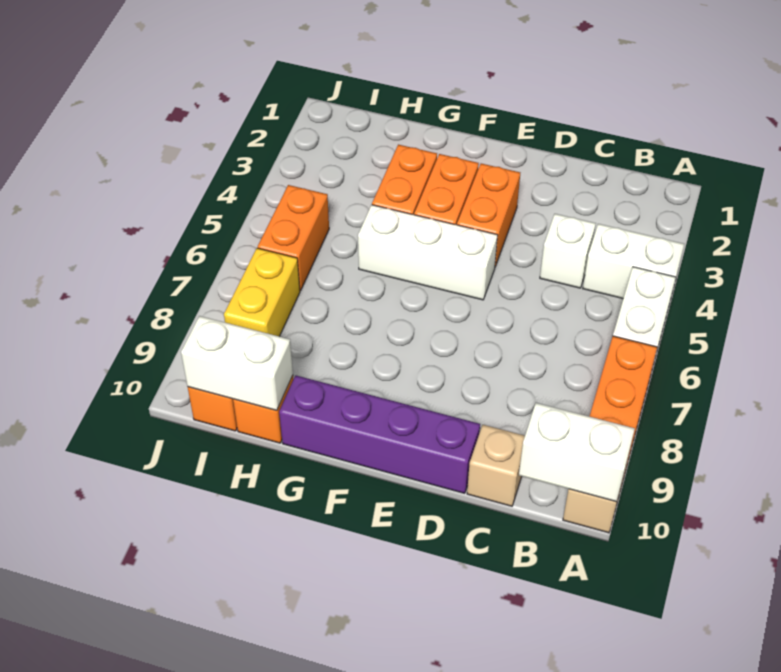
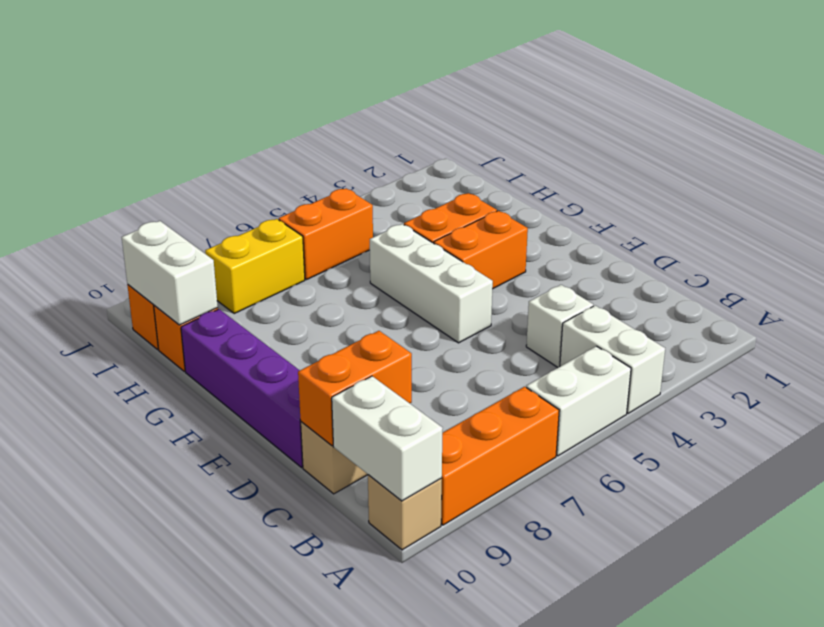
orange brick E3:E4 level 1 -> orange brick C9:C10 level 2

